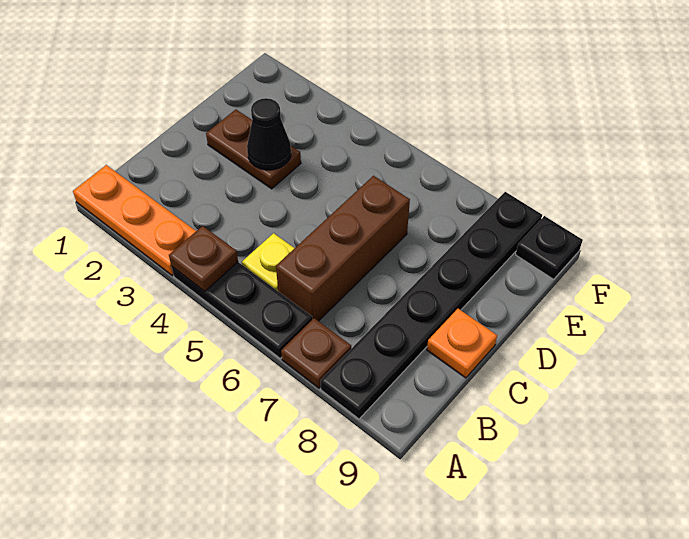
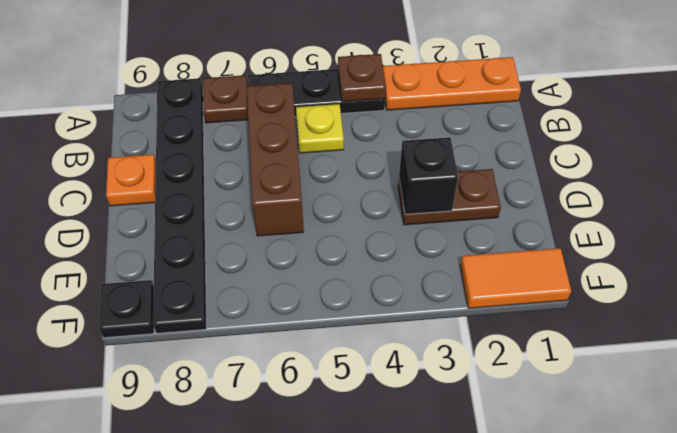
black cone D3 level 2 -> black brick D3 level 2
none -> orange tile F1:F2 level 1

